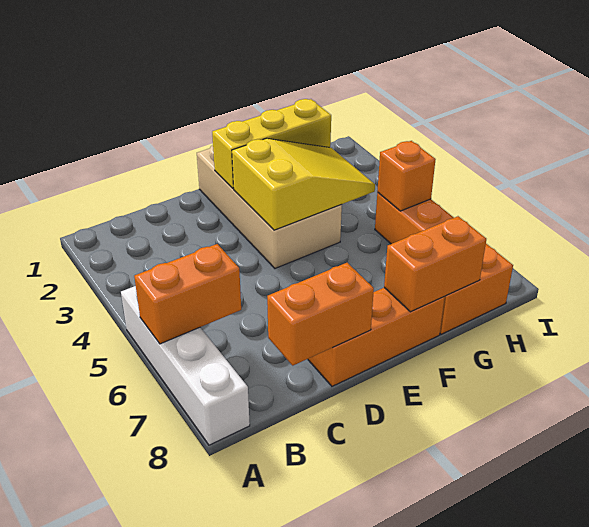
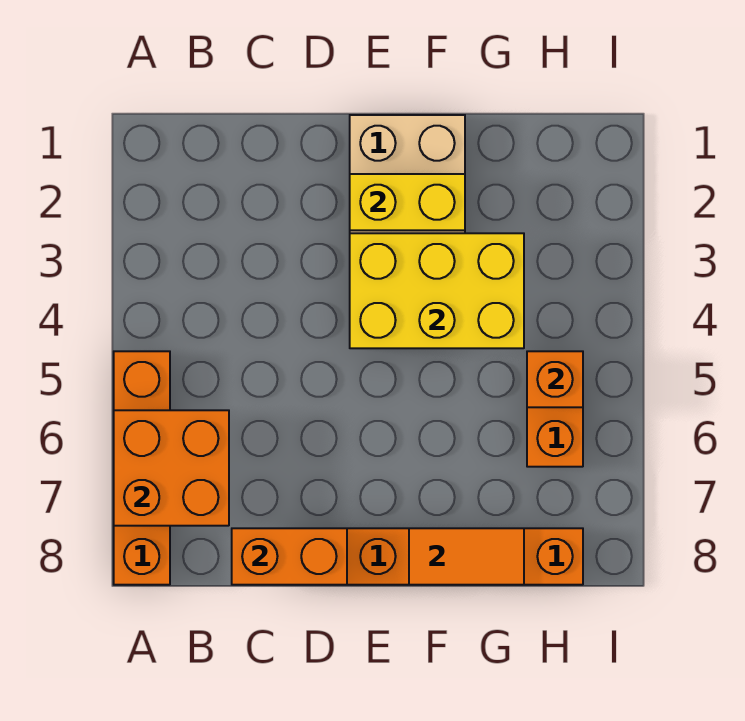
white brick A5:A8 level 1 -> orange brick A5:A8 level 1
orange brick A6:B6 level 2 -> orange brick A6:B7 level 2
yellow brick E2:G2 level 2 -> yellow brick E2:F2 level 2
yellow slope E3:G4 level 2 top E -> yellow brick E3:G4 level 2
orange brick F8:G8 level 2 -> orange tile F8:G8 level 2

